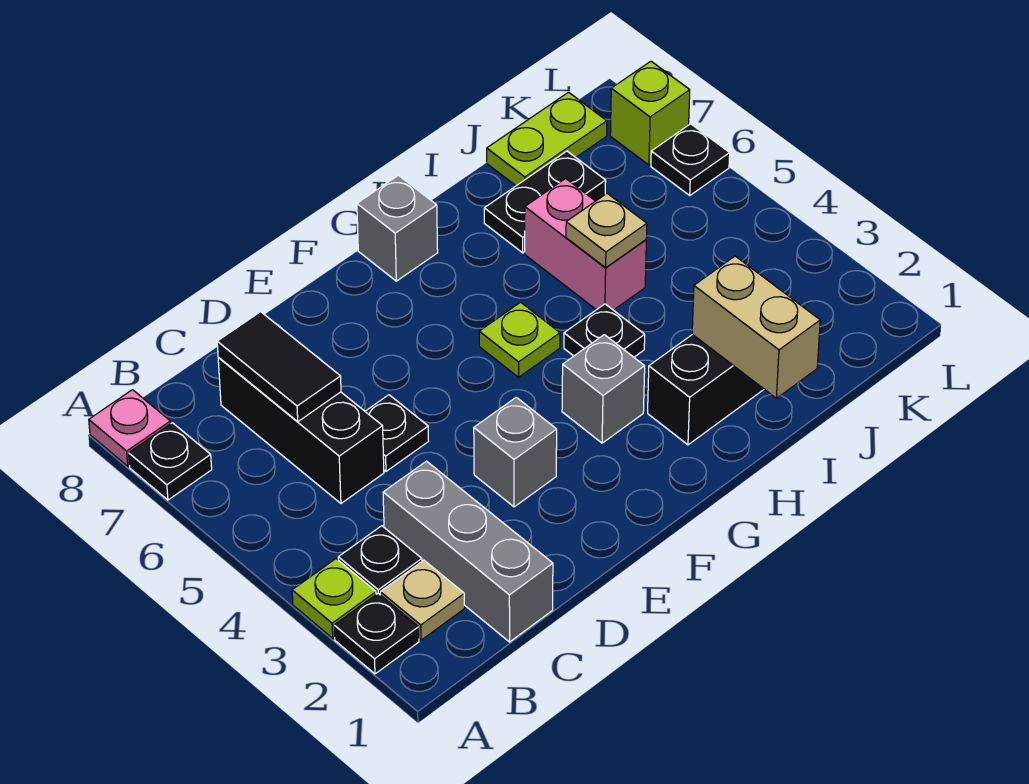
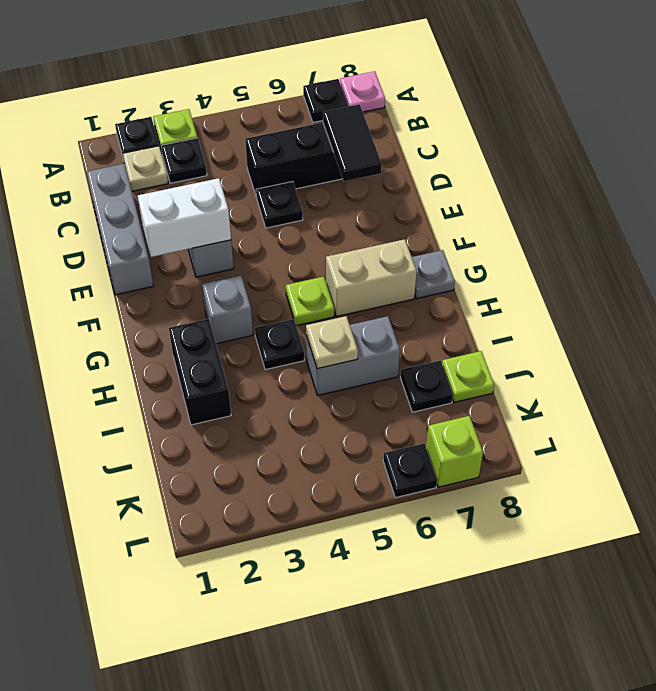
grey brick C1:C3 level 1 -> grey brick C1:E1 level 1
black tile C6:C7 level 2 -> black tile C7:D7 level 2
none -> white brick E2:E3 level 2
grey brick G8 level 1 -> grey plate G8 level 1
tan brick I1:I2 level 2 -> tan brick G6:G7 level 1
pink brick I5:I6 level 1 -> grey brick I5:I6 level 1
black plate I7:J7 level 1 -> black plate J7 level 1
lime plate J8:K8 level 1 -> lime plate J8 level 1

